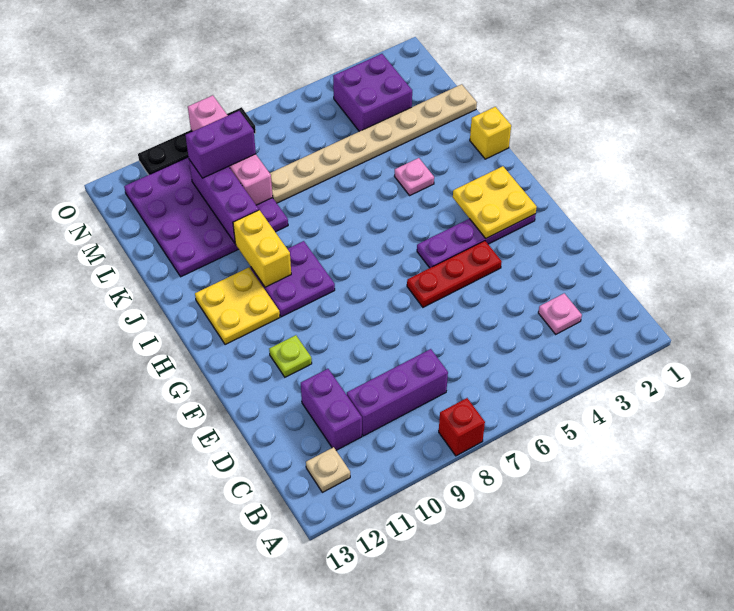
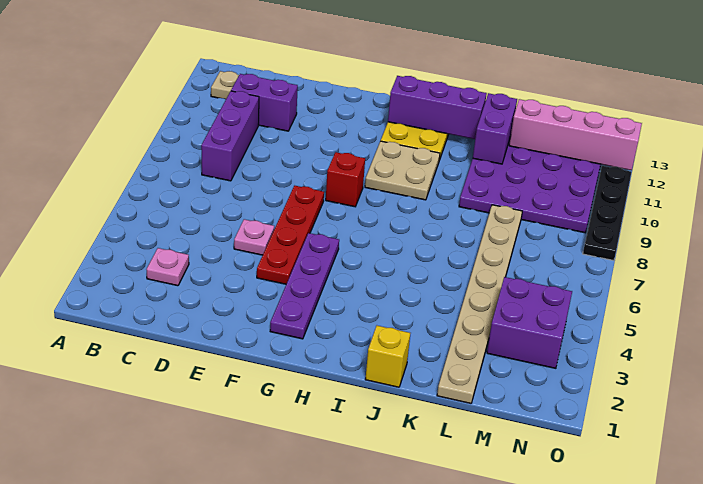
red brick A8 level 1 -> red brick G8 level 1
red plate F4:F6 level 1 -> red plate F4:F7 level 1
lime plate F11 level 1 -> none
yellow plate G2:H3 level 2 -> none
purple plate H9:I10 level 1 -> tan plate H9:I10 level 1
yellow brick I10:J10 level 2 -> none
pink plate J4 level 1 -> pink plate E5 level 1
purple brick K10:M10 level 2 -> purple brick H12:J12 level 2
pink brick L9:O9 level 2 -> pink brick L12:O12 level 2
purple brick M9:M10 level 3 -> purple brick K11:K12 level 2

